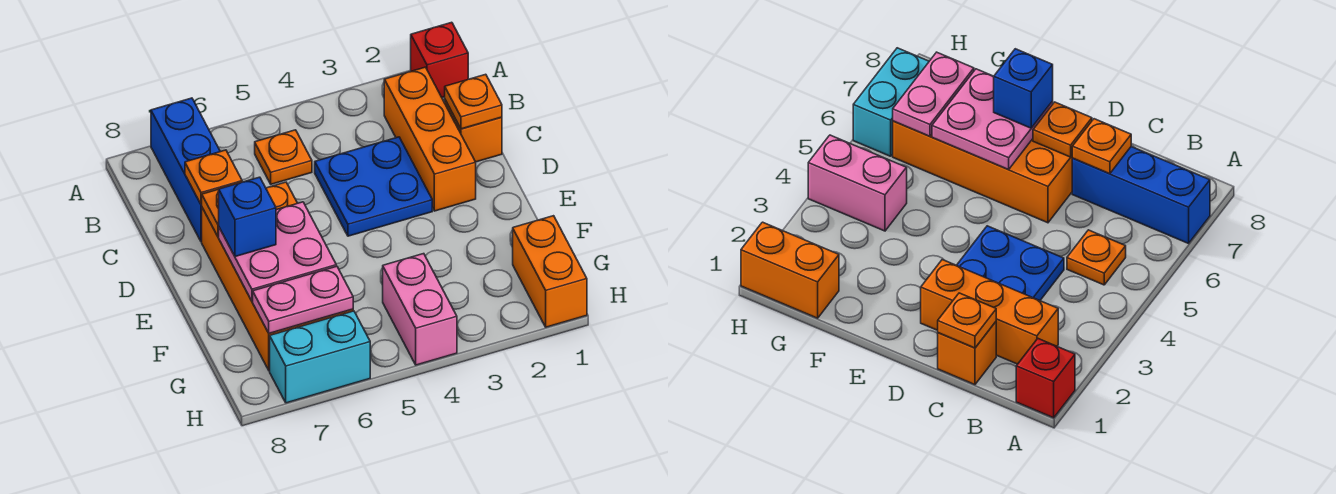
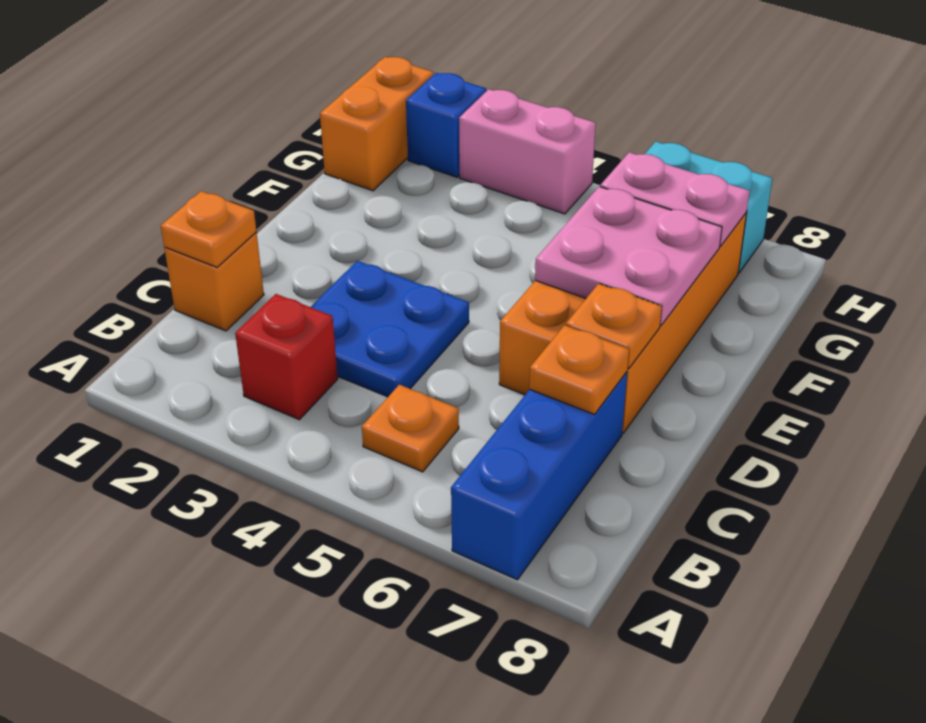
red brick A1 level 1 -> red brick B3 level 1
orange brick B2:D2 level 1 -> none
blue brick E7 level 3 -> blue brick H2 level 1
pink brick G4:H4 level 1 -> pink brick H3:H4 level 1

